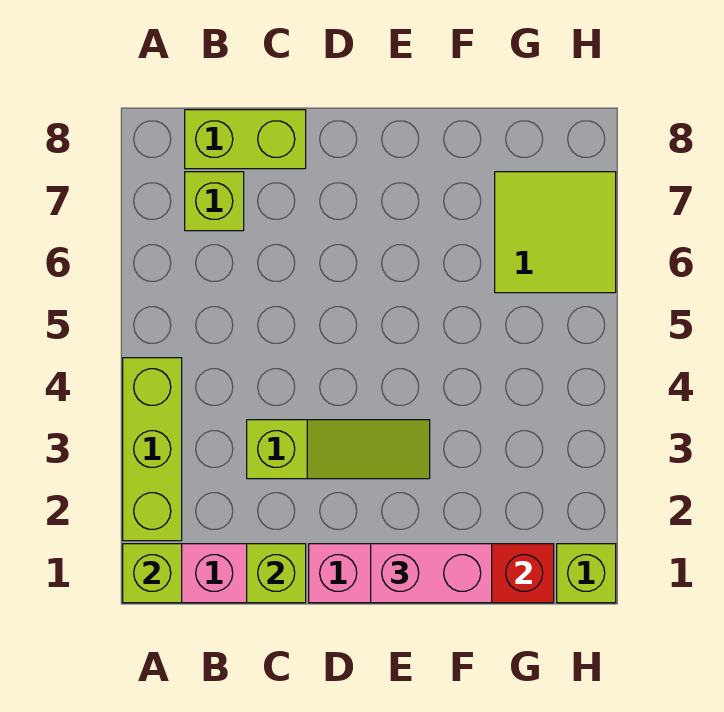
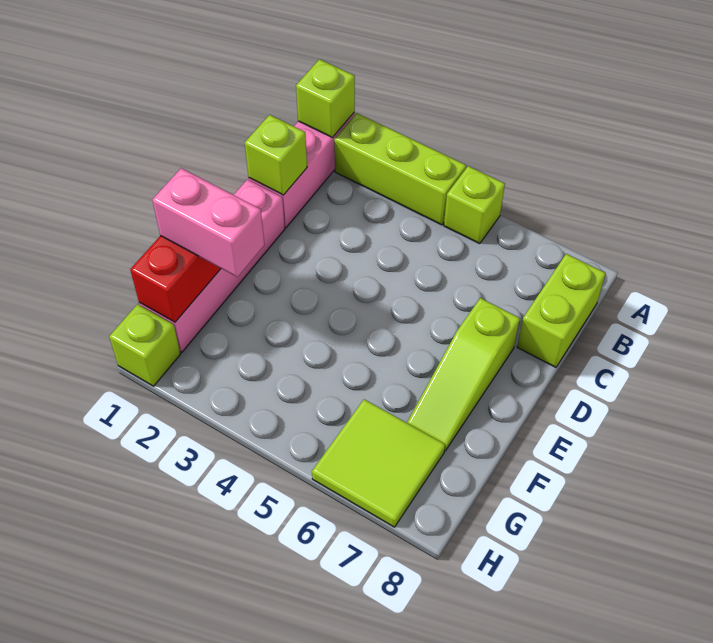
lime brick B7 level 1 -> lime brick A5 level 1
lime slope C3:E3 level 1 top C -> lime slope D7:F7 level 1 top D
pink brick E1:F1 level 3 -> pink brick F1:F2 level 3

